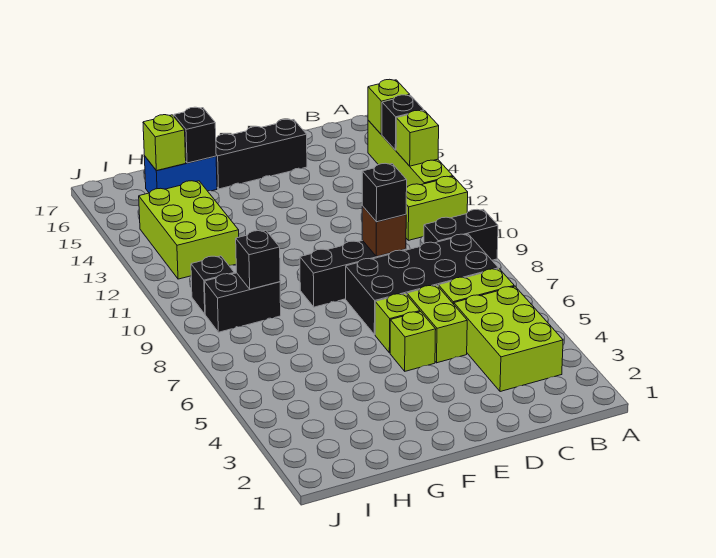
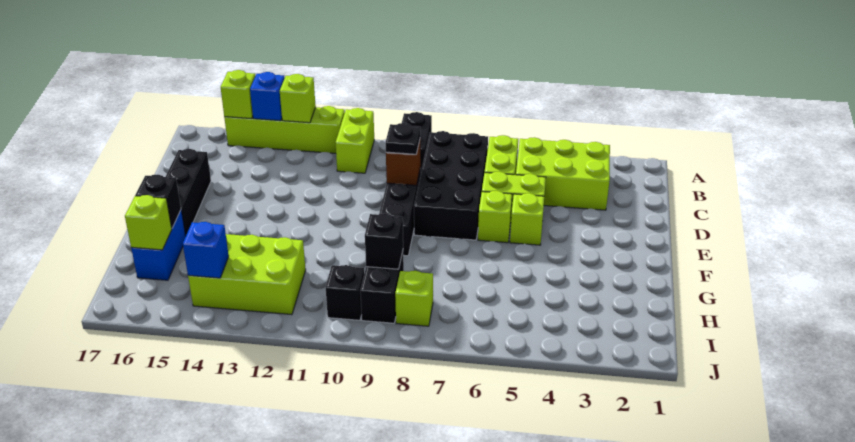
black brick A14 level 2 -> blue brick A14 level 2
black brick D9 level 3 -> black plate D9 level 3
none -> lime brick I8 level 1
none -> blue brick I14 level 2

